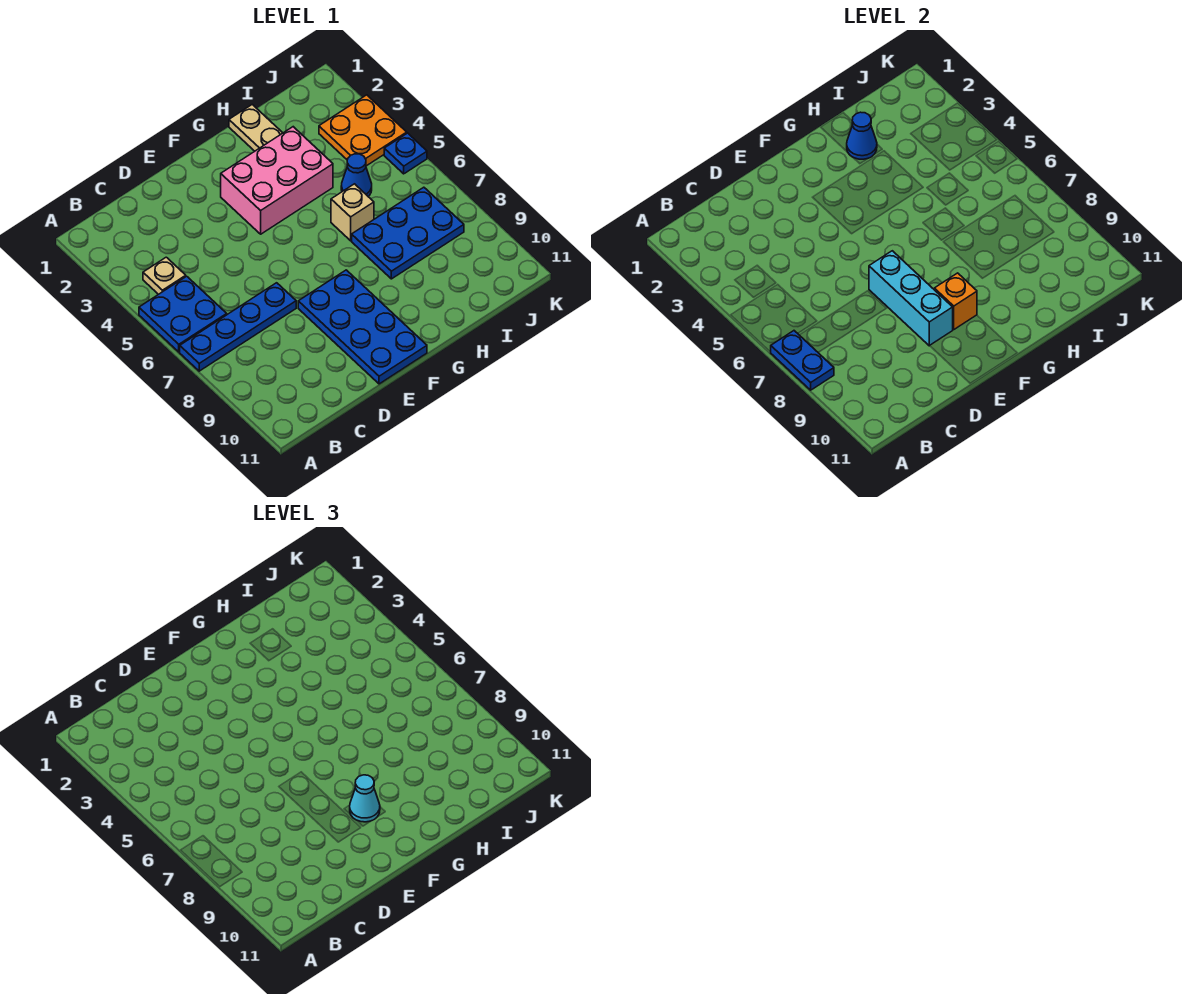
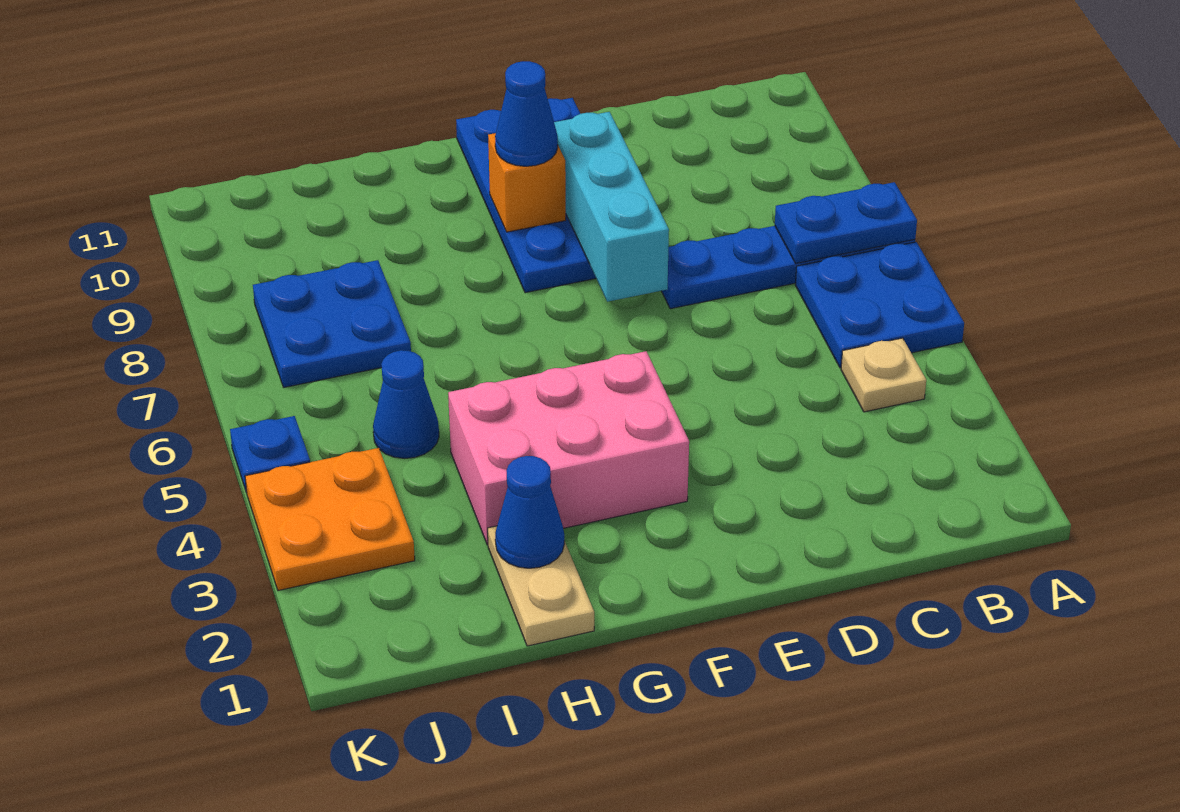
blue plate A7:A8 level 2 -> blue plate A7:B7 level 2
cyan cone F9 level 3 -> blue cone F9 level 3
tan brick H6 level 1 -> none
blue plate H7:J8 level 1 -> blue plate I7:J8 level 1

